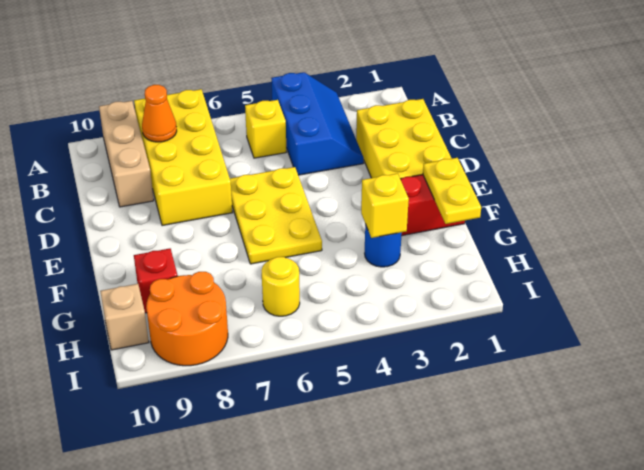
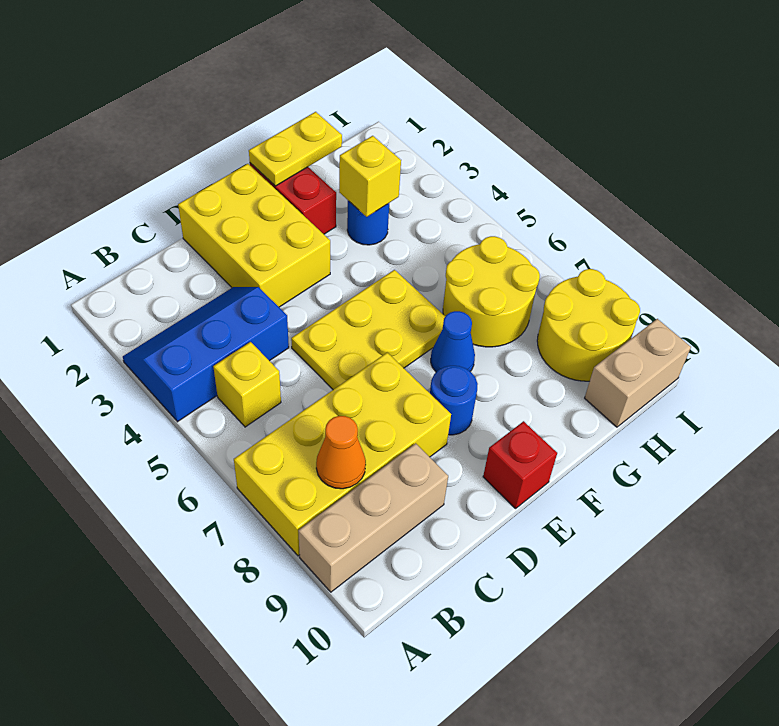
yellow brick C1:E2 level 1 -> yellow brick D1:E3 level 1
none -> blue round brick E8 level 1
none -> blue cone F7 level 1
red brick G9 level 1 -> red brick E10 level 1
yellow round brick H6 level 1 -> yellow round brick G6:H7 level 1
orange round brick H8:I9 level 1 -> yellow round brick H8:I9 level 1
tan brick H10 level 1 -> tan brick H10:I10 level 1

